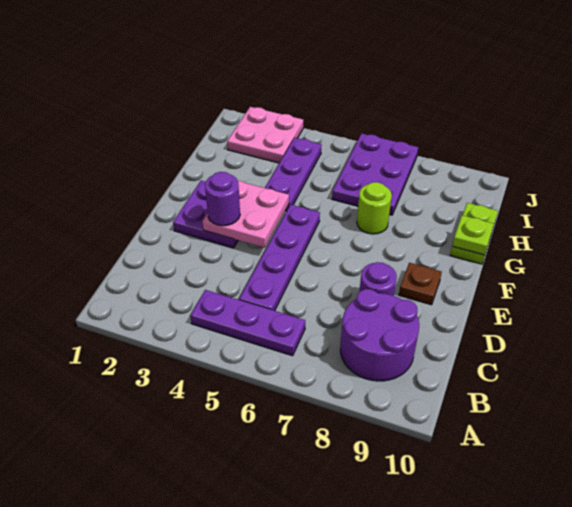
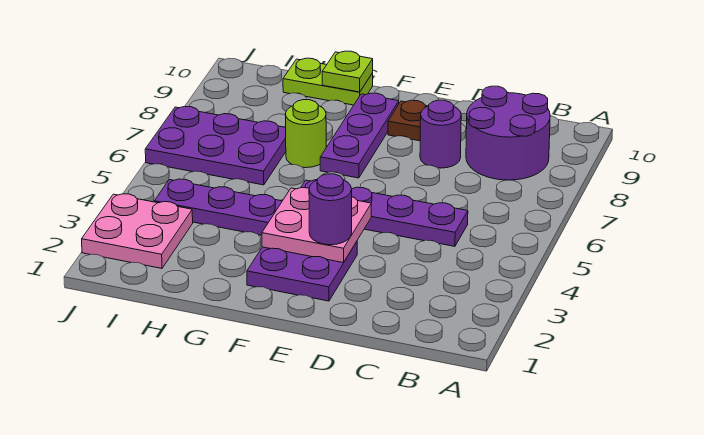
purple plate B4:B6 level 1 -> purple plate F7:F9 level 1

